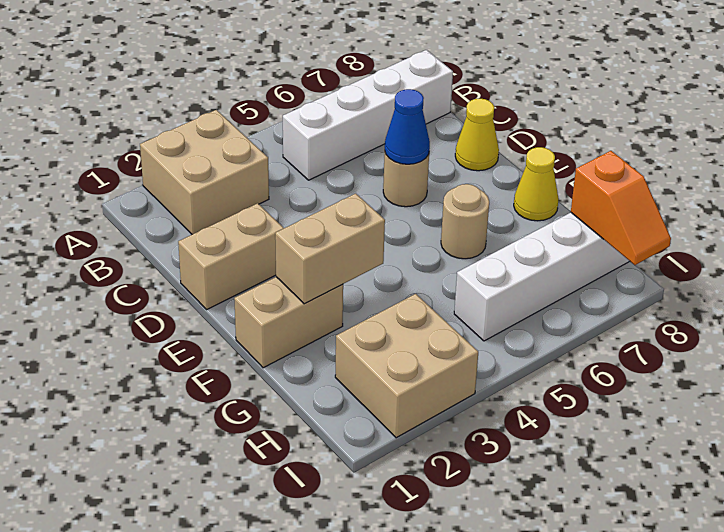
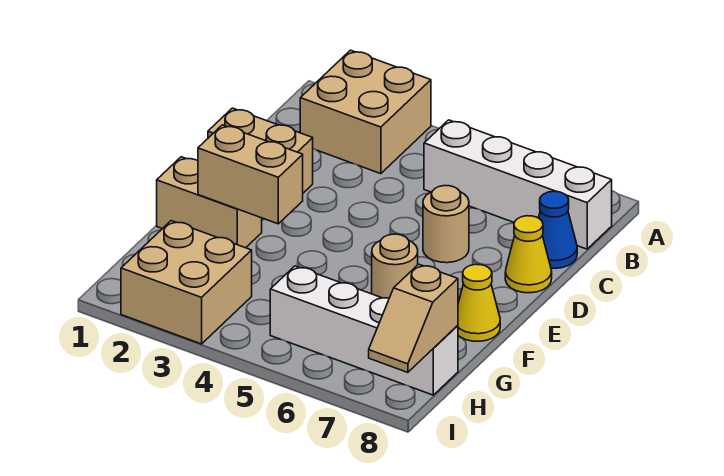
blue cone D6 level 2 -> blue cone C8 level 1
orange slope H8:I8 level 2 top H -> tan slope H8:I8 level 2 top H

